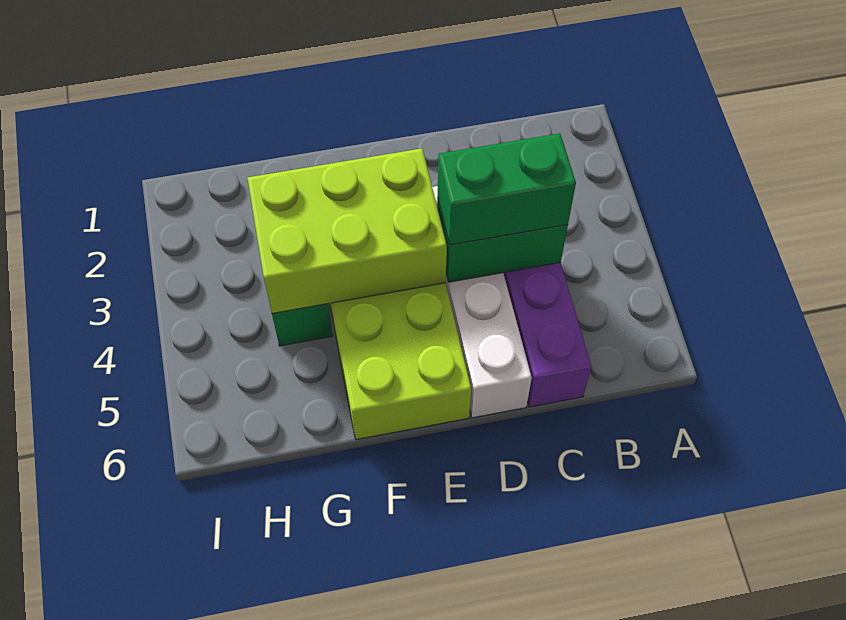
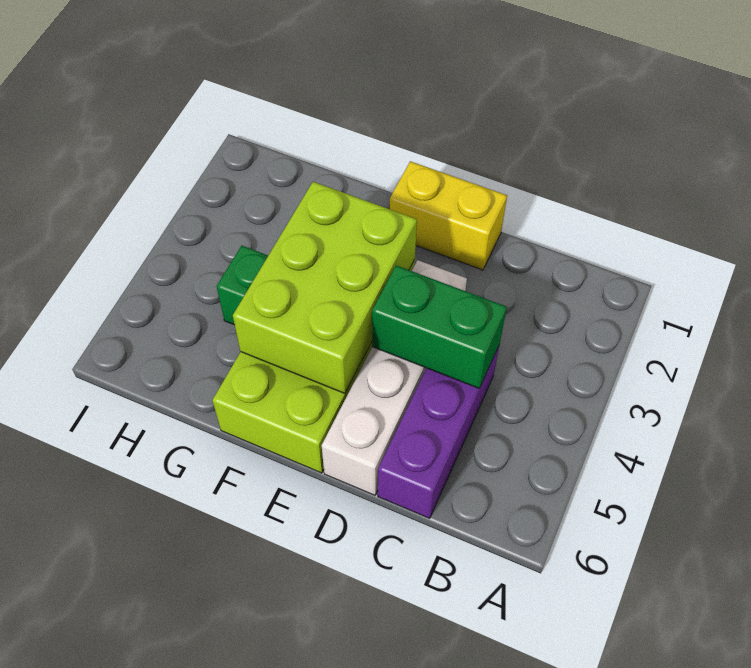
green brick C4:D4 level 3 -> none
none -> yellow brick D1:E1 level 1
lime brick E3:G4 level 2 -> lime brick E3:F5 level 2

